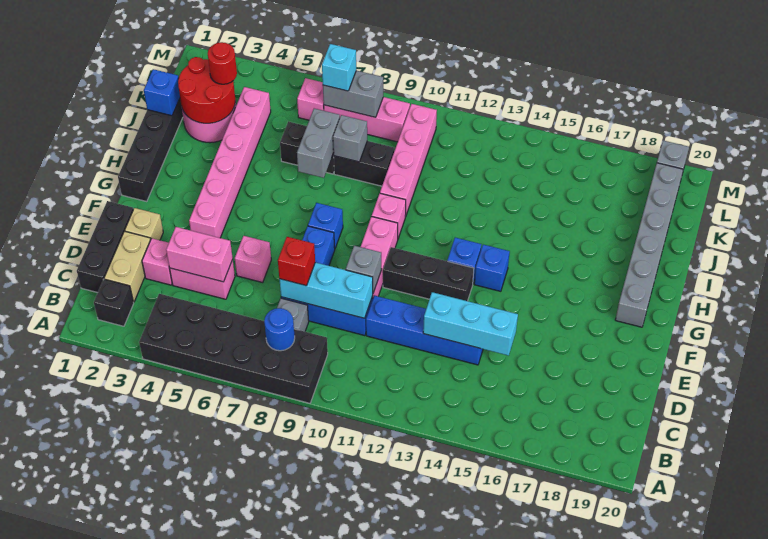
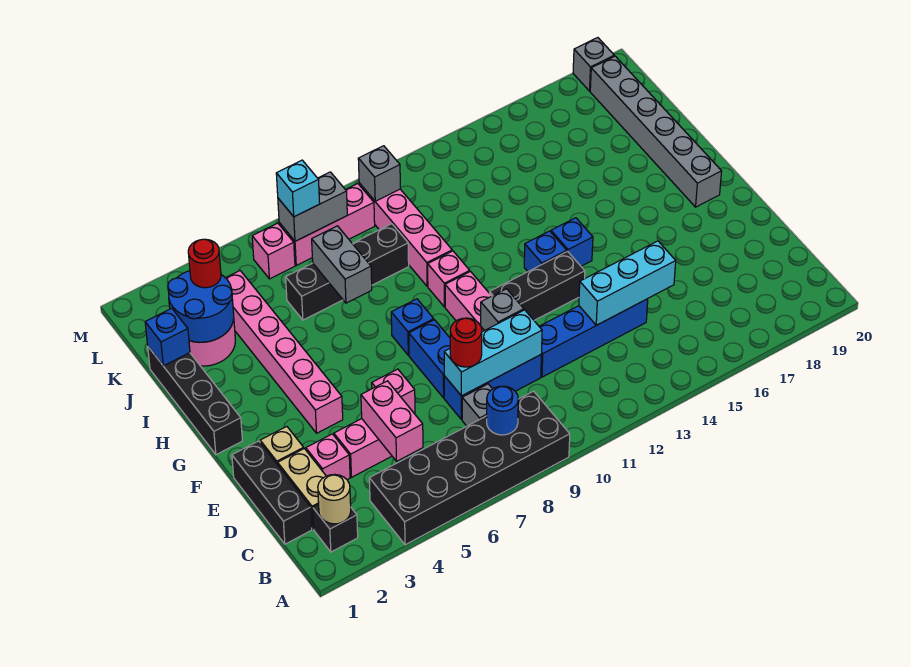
none -> tan round brick B2 level 2
pink brick D4:D5 level 2 -> pink brick C5:D5 level 2
red brick D8 level 3 -> red round brick D8 level 3
red round brick J2:K3 level 2 -> blue round brick J2:K3 level 2
grey brick J8 level 2 -> grey brick L10 level 2

